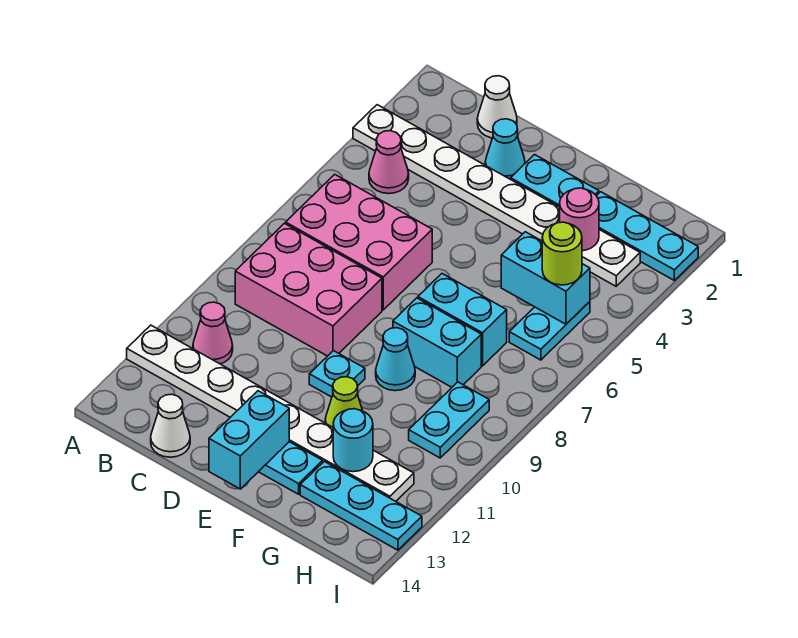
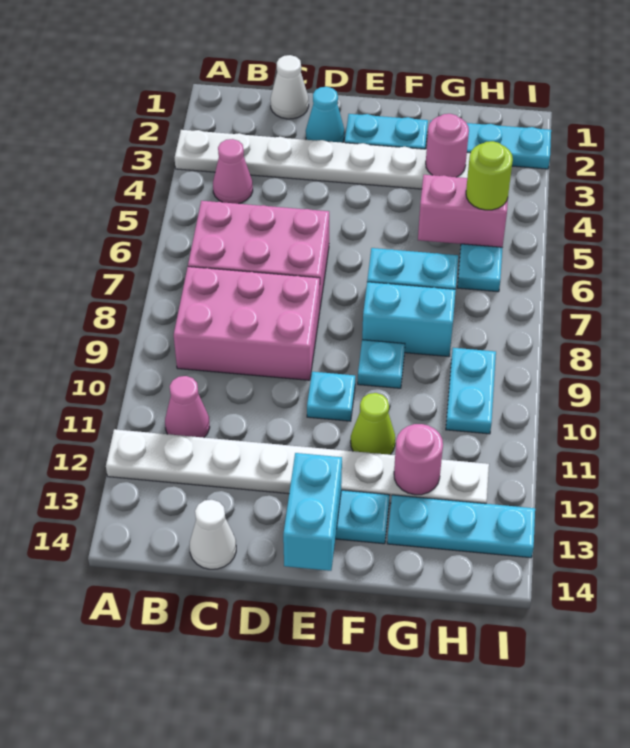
cyan cone F9 level 1 -> cyan plate F9 level 1
cyan brick G5:H5 level 2 -> pink brick G5:H5 level 2
cyan round brick G12 level 2 -> pink round brick G12 level 2

